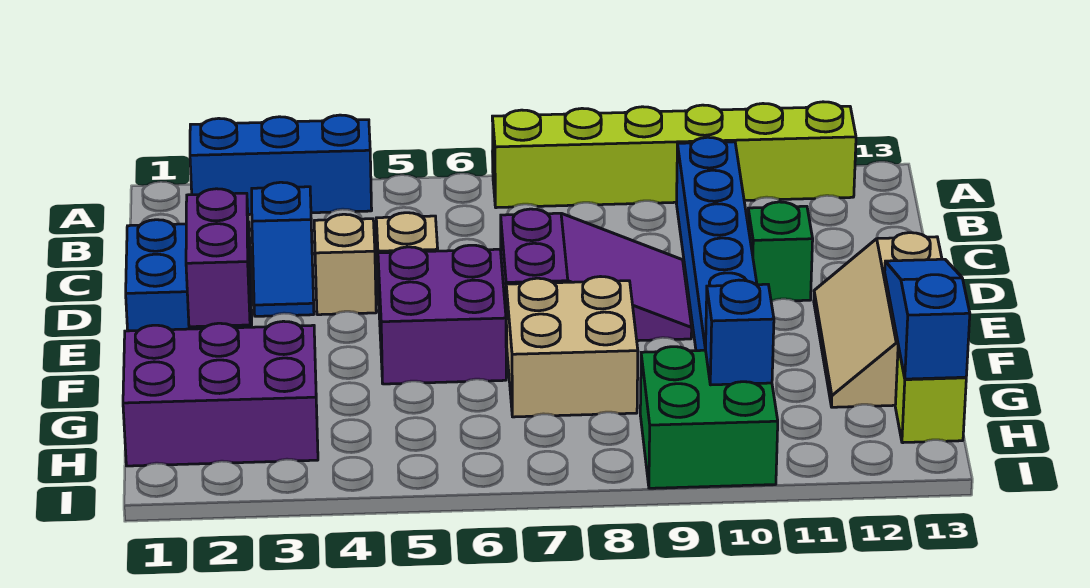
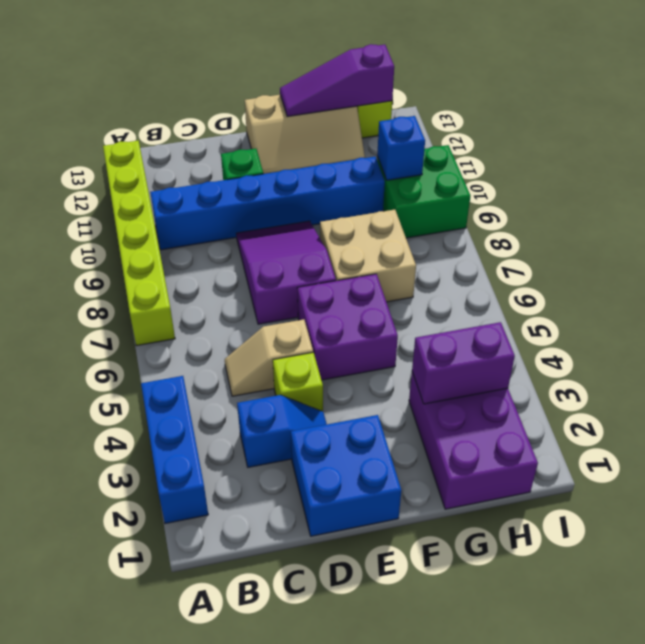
tan brick D4 level 1 -> lime brick D4 level 1
purple brick E2:F2 level 2 -> purple brick G3:H3 level 2
blue slope F13:H13 level 2 top H -> purple slope F13:H13 level 2 top H

